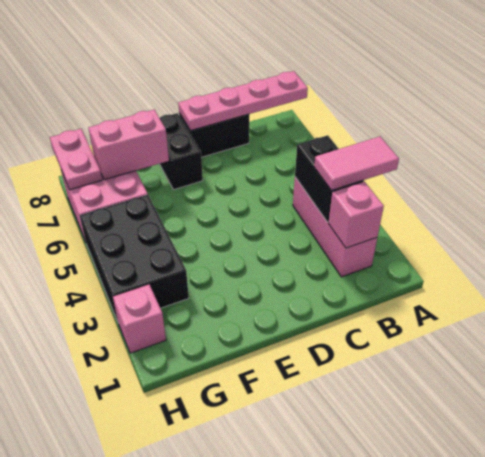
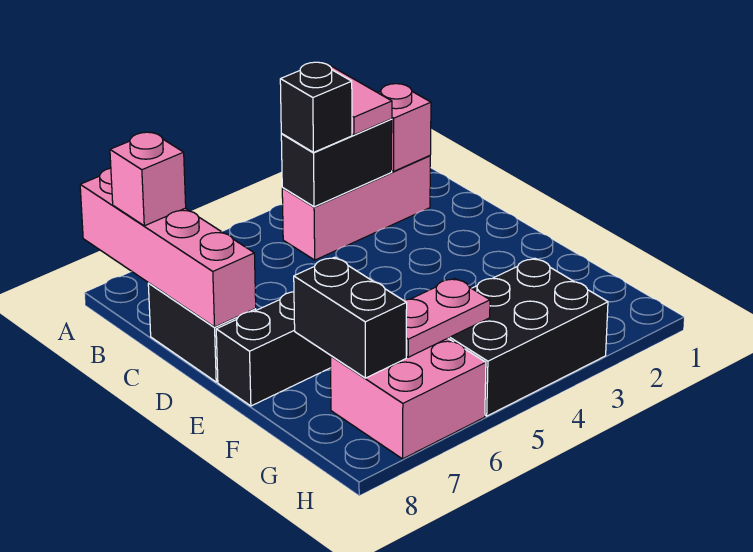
pink plate A8:D8 level 2 -> pink brick A8:D8 level 2
none -> black brick B4 level 3
pink brick F7:G7 level 2 -> black brick F7:G7 level 2
pink brick H2 level 1 -> pink brick B8 level 3
pink plate H7:H8 level 2 -> pink plate G5:G6 level 2

